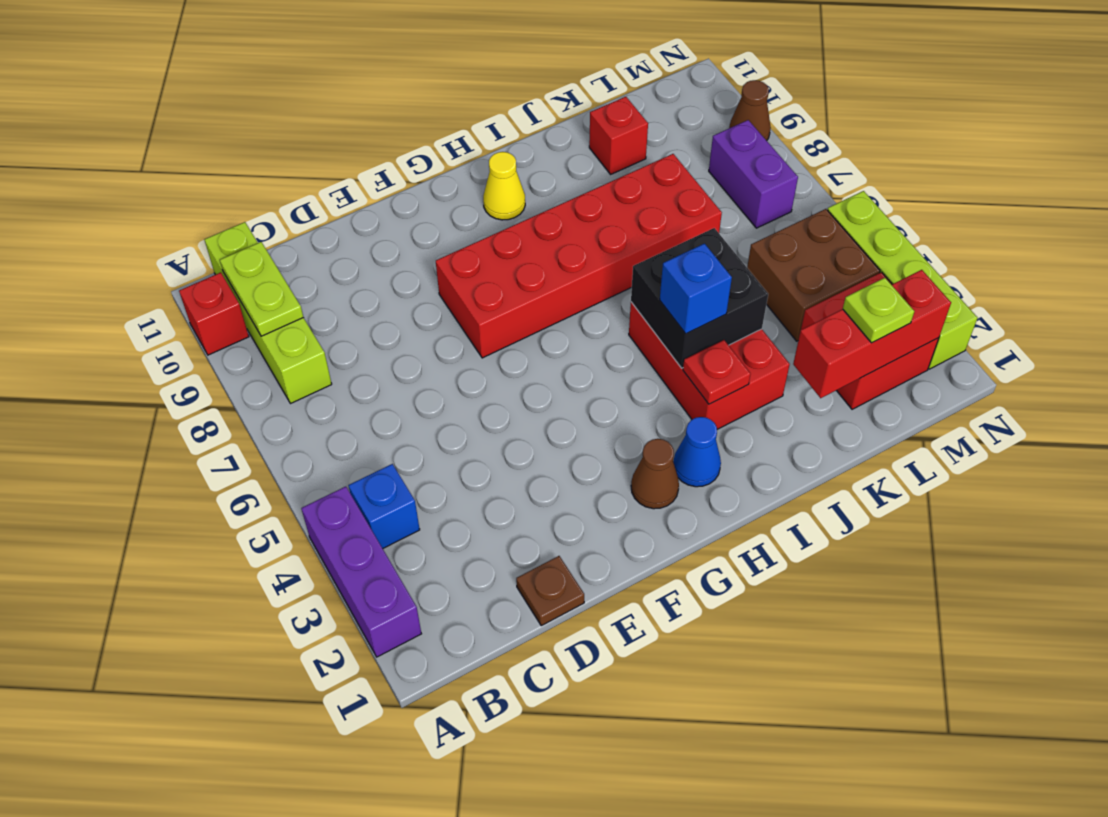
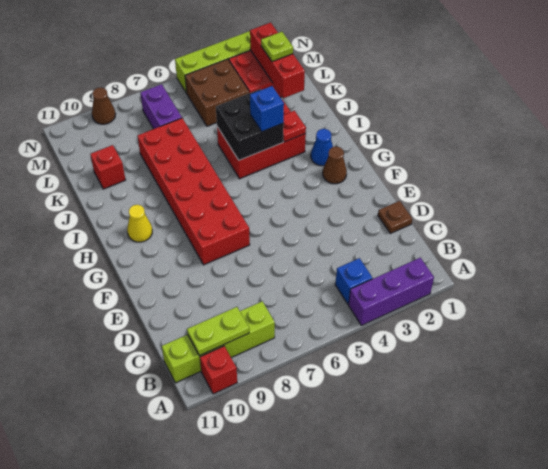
purple brick M7:M8 level 1 -> purple brick L7:M7 level 1

